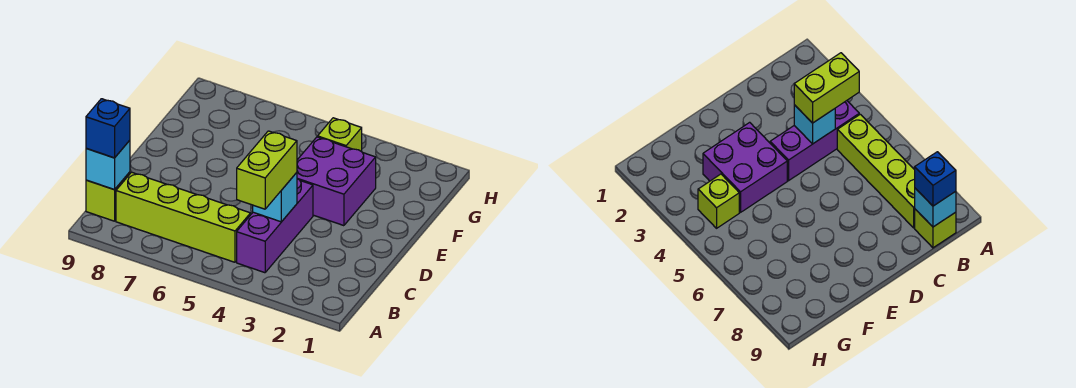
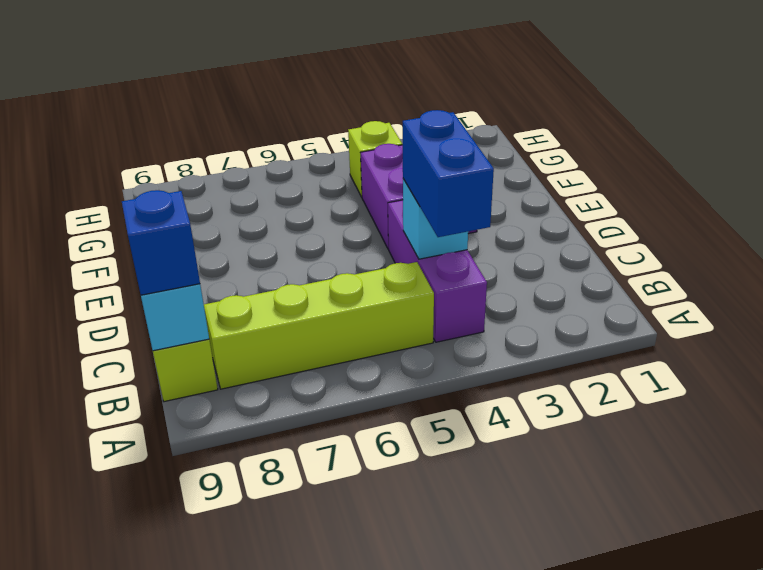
lime brick B4:C4 level 3 -> blue brick B4:C4 level 3

